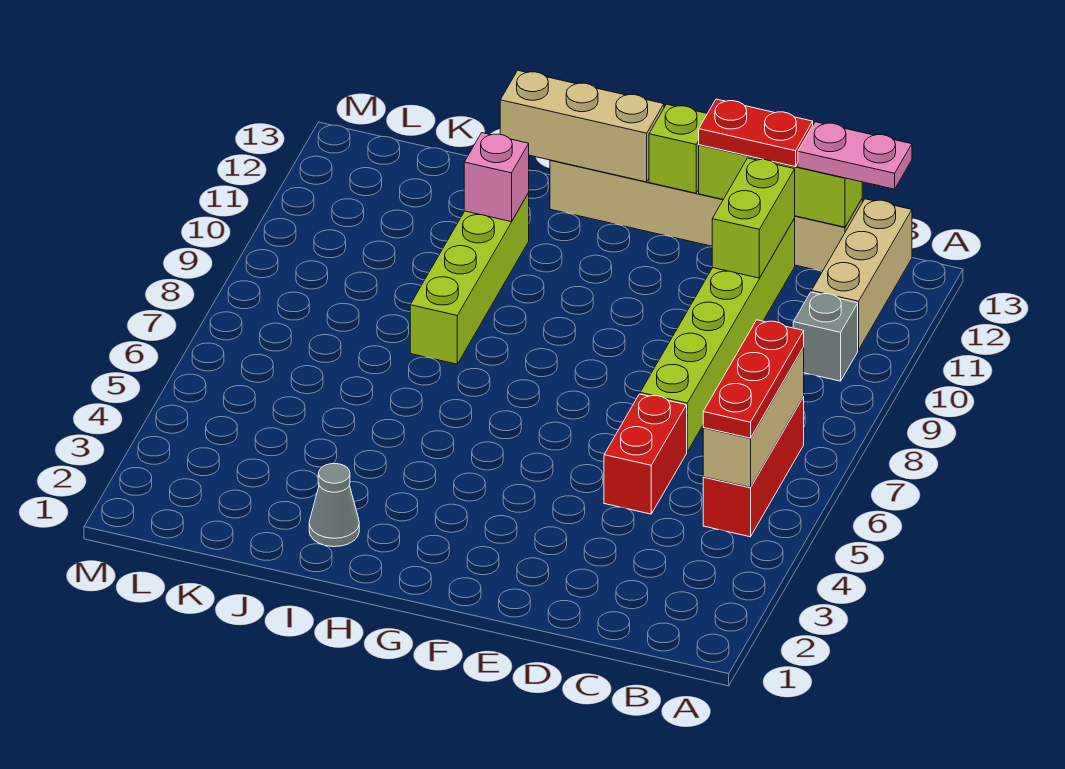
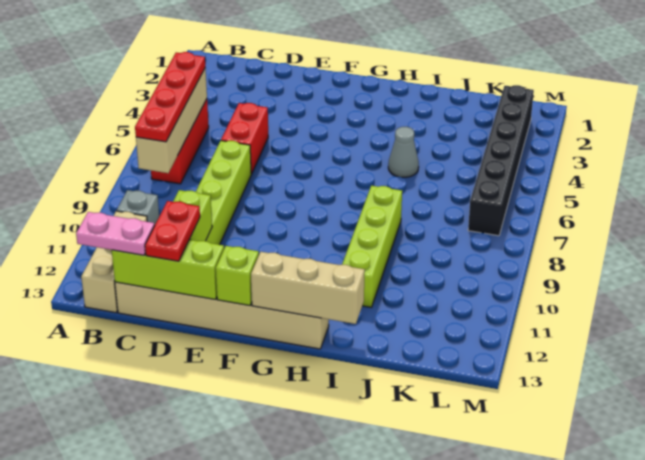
tan brick B5:B7 level 2 -> tan brick B5:B8 level 2
red plate B5:B7 level 3 -> red plate B5:B8 level 3
red plate D13:E13 level 3 -> red plate D12:D13 level 3
grey cone I2 level 1 -> grey cone I5 level 1
pink brick I11 level 2 -> none
none -> black brick L2:L7 level 1

